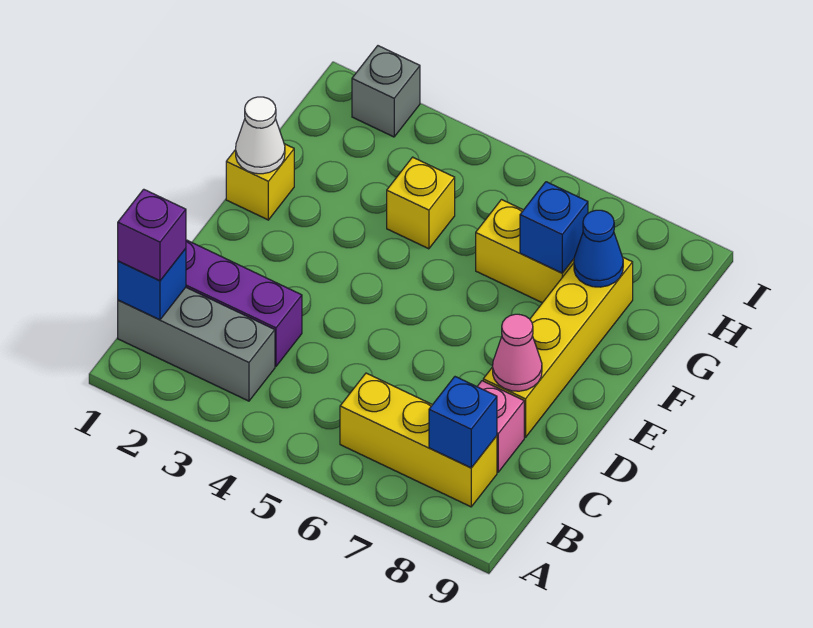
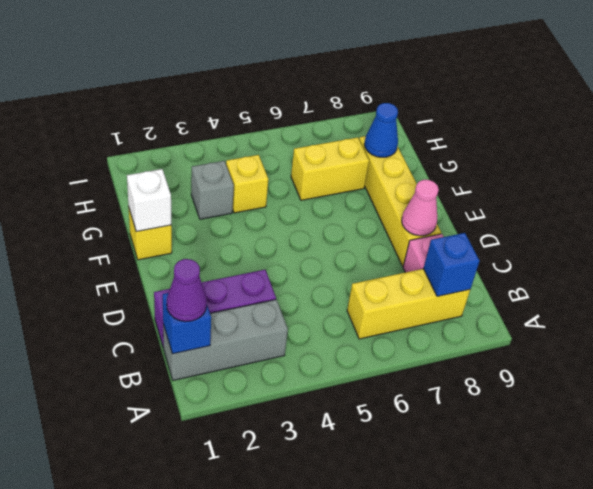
purple brick B1 level 3 -> purple cone B1 level 3
white cone F1 level 2 -> white brick F1 level 2
blue brick G7 level 2 -> none
grey brick I2 level 1 -> grey brick G3 level 1

